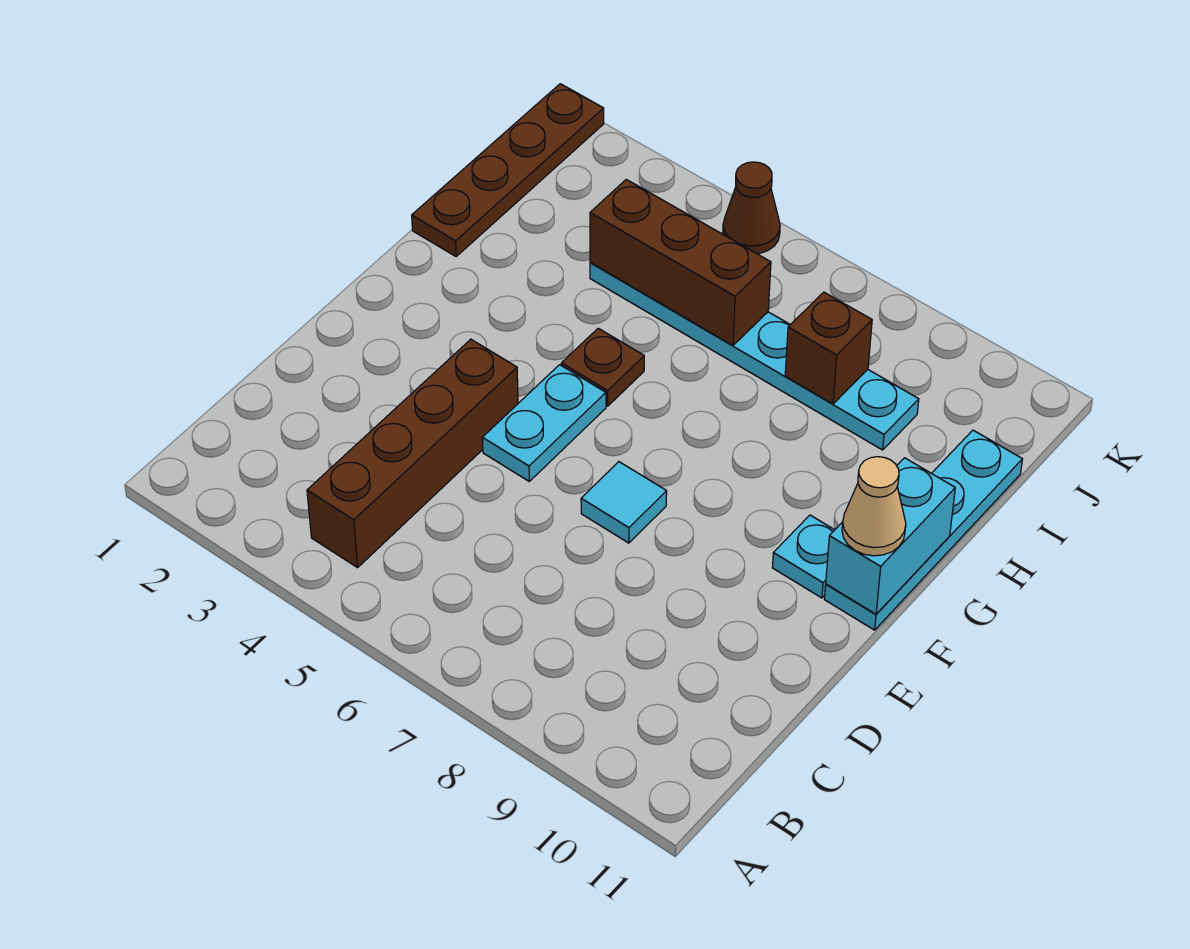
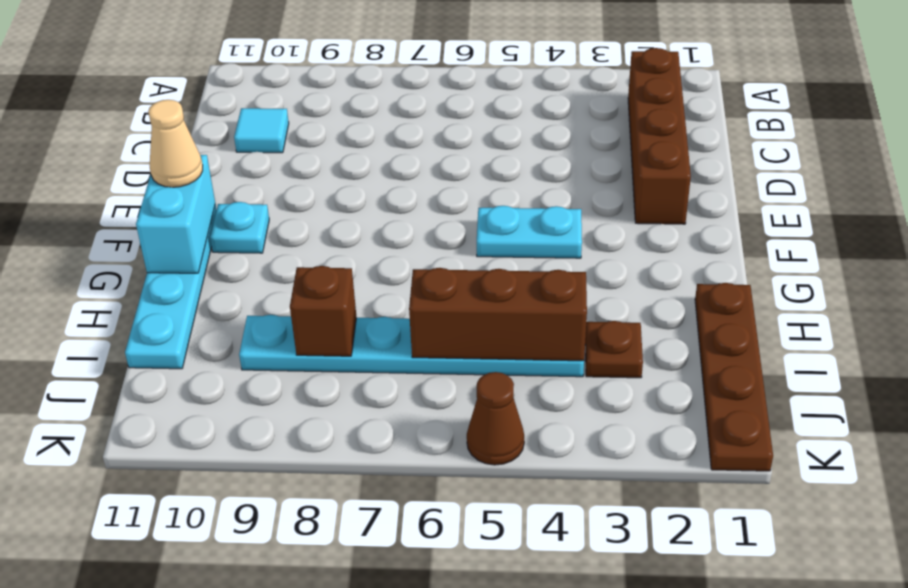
brown brick B4:E4 level 1 -> brown brick B2:E2 level 1
cyan plate E5:F5 level 1 -> cyan plate F4:F5 level 1
cyan tile E7 level 1 -> cyan tile C10 level 1
brown plate G5 level 1 -> brown plate I3 level 1

